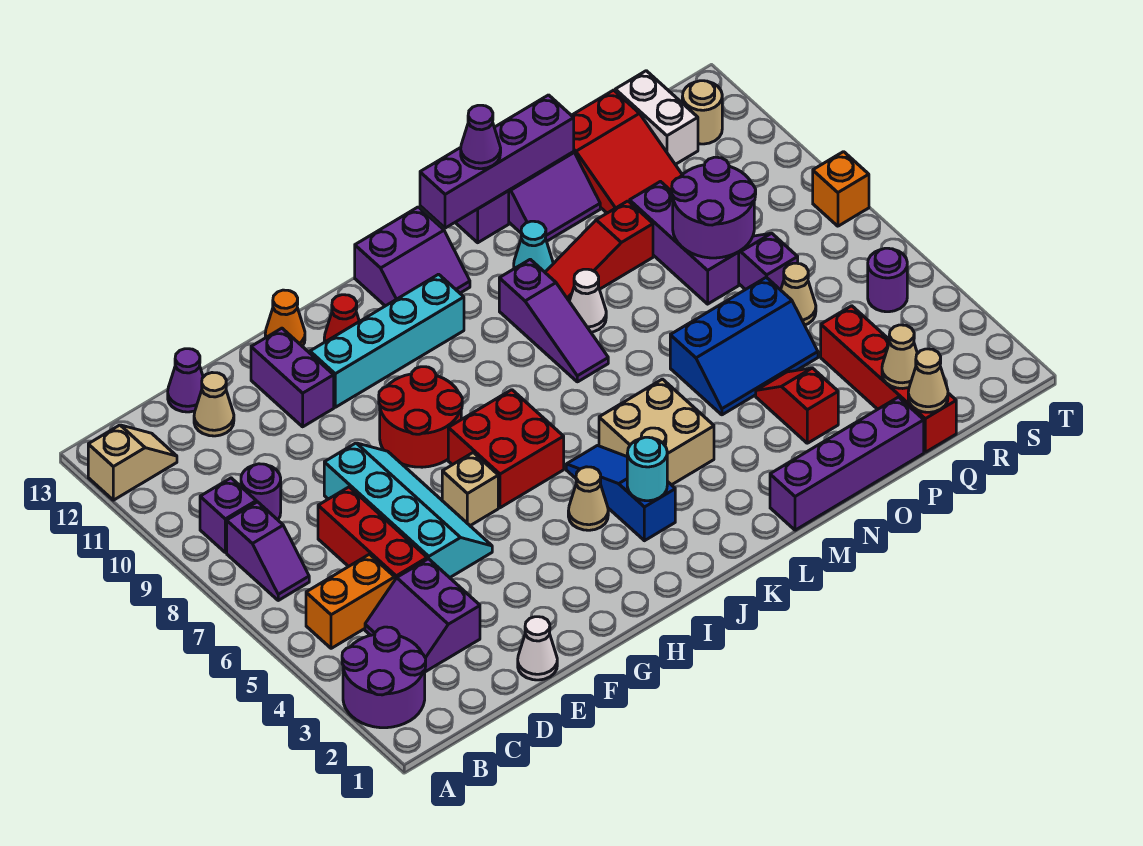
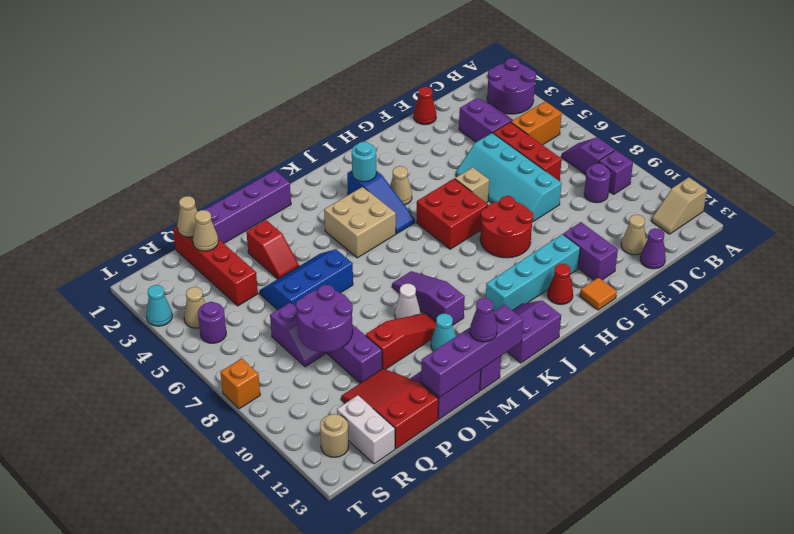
white cone E1 level 1 -> red cone E1 level 1
orange cone G13 level 1 -> orange tile G13 level 1
tan cone Q6 level 1 -> tan cone S4 level 1
none -> cyan cone T3 level 1

